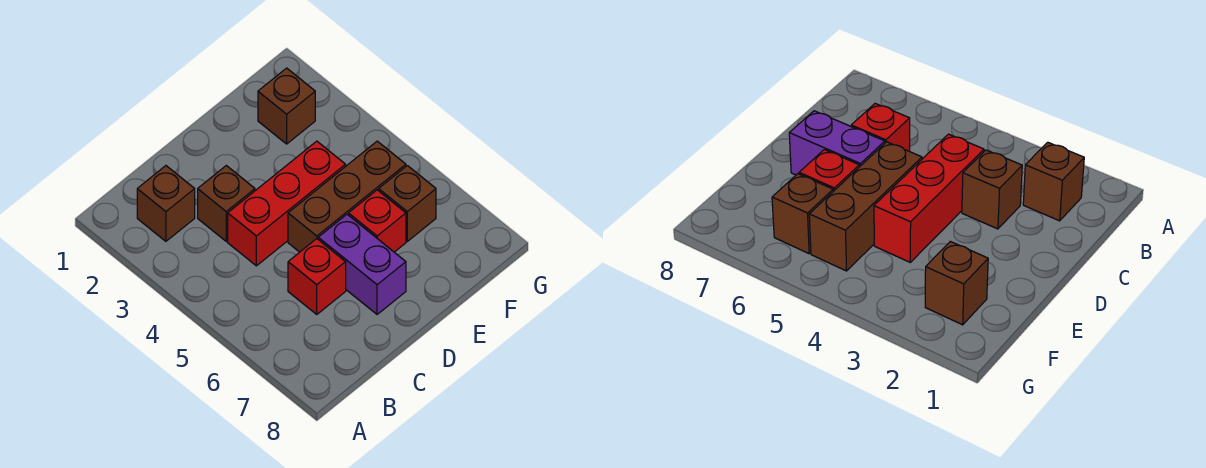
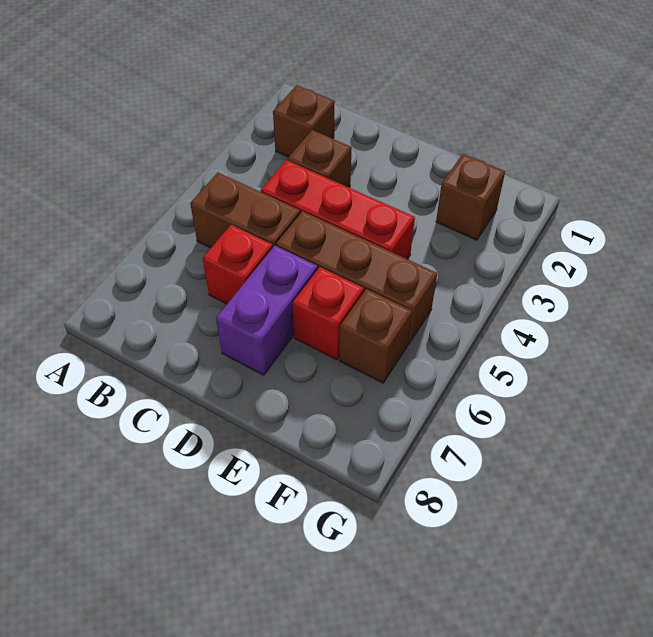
none -> brown brick B5:C5 level 1

